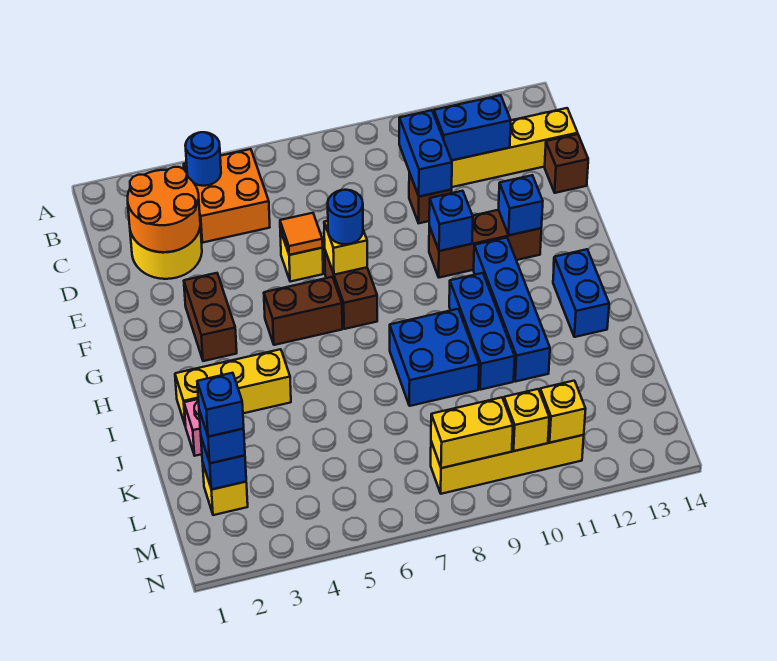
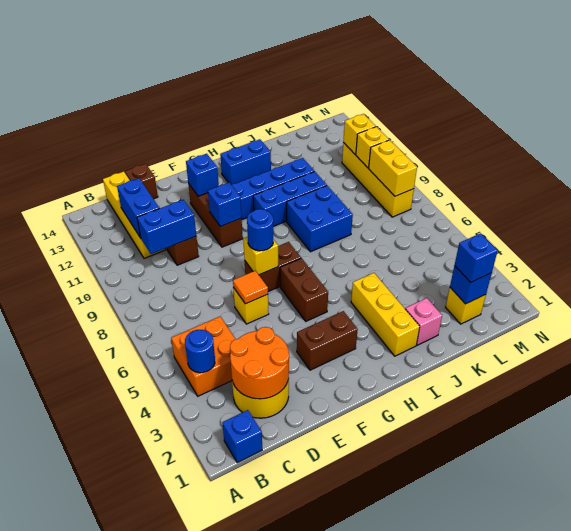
blue brick L2 level 4 -> blue brick B1 level 1

